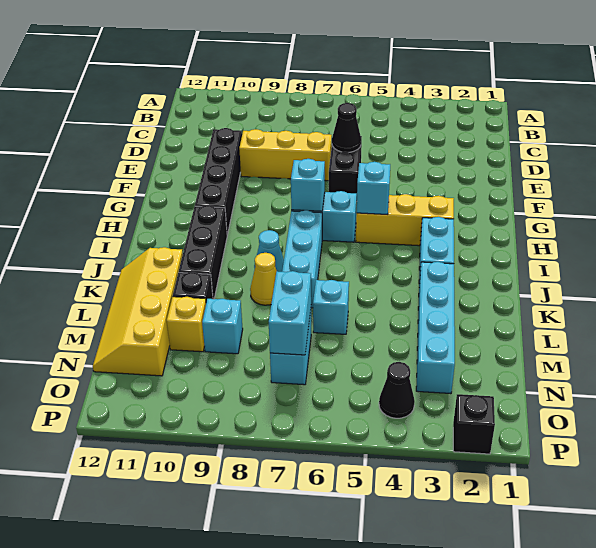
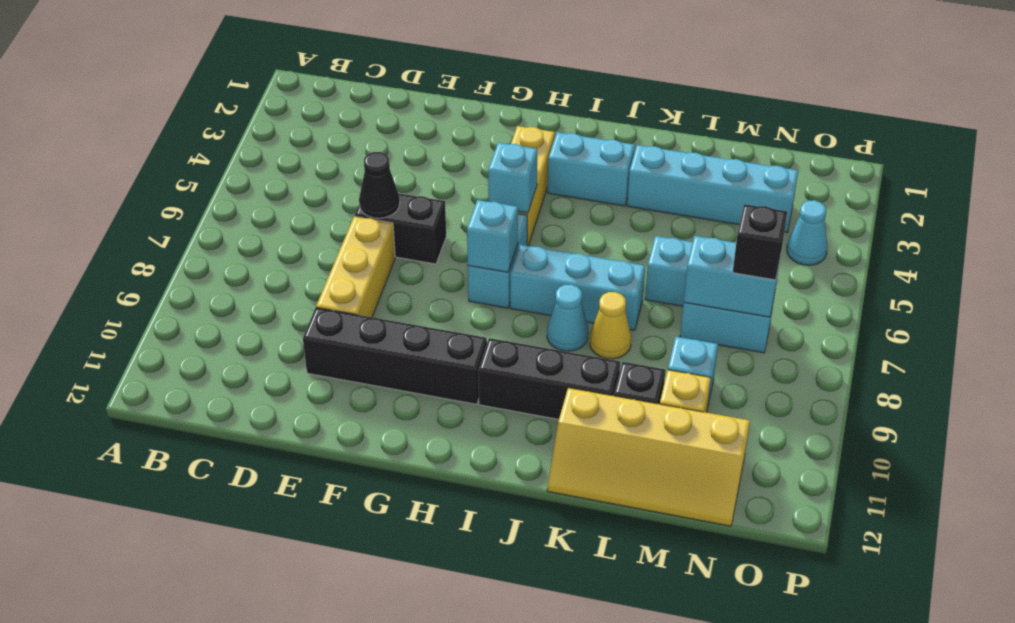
black cone O4 level 1 -> cyan cone O4 level 1
black brick P2 level 1 -> black brick N7 level 3

